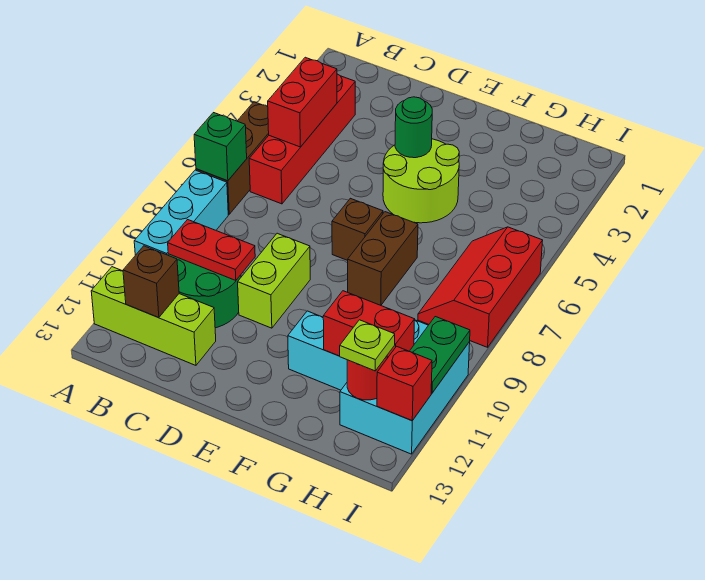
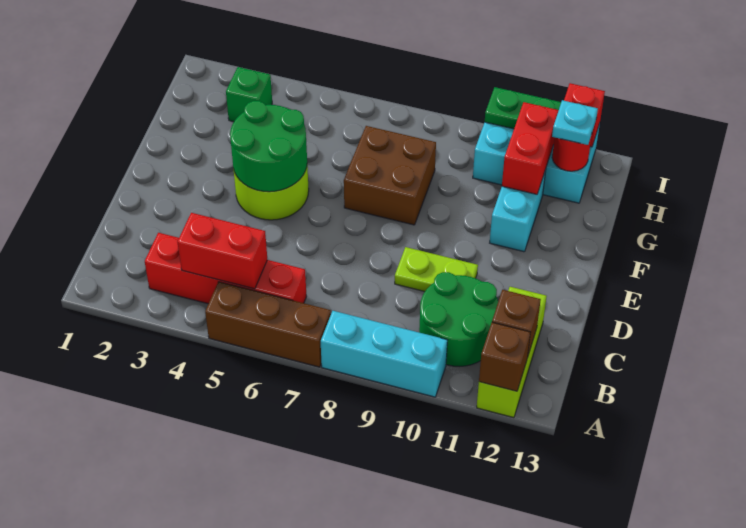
green brick A7 level 2 -> green brick H3 level 1
red plate B10:C10 level 2 -> none
lime brick D9:D10 level 1 -> lime plate D9:D10 level 1
green round brick E4 level 2 -> green round brick E4:F5 level 2
brown brick E7 level 1 -> brown brick A12 level 2
brown brick F7:F8 level 1 -> brown brick F7:G8 level 1
red slope H6:I8 level 1 top I -> none
lime plate H12 level 3 -> cyan plate H12 level 3

